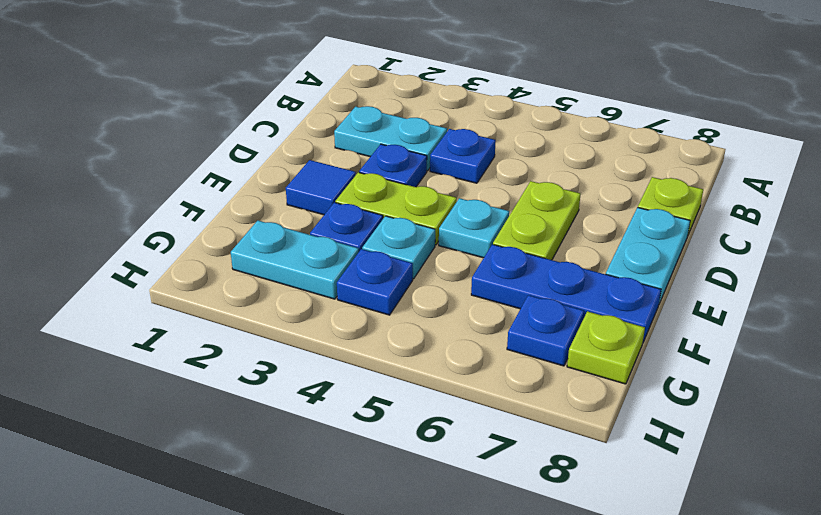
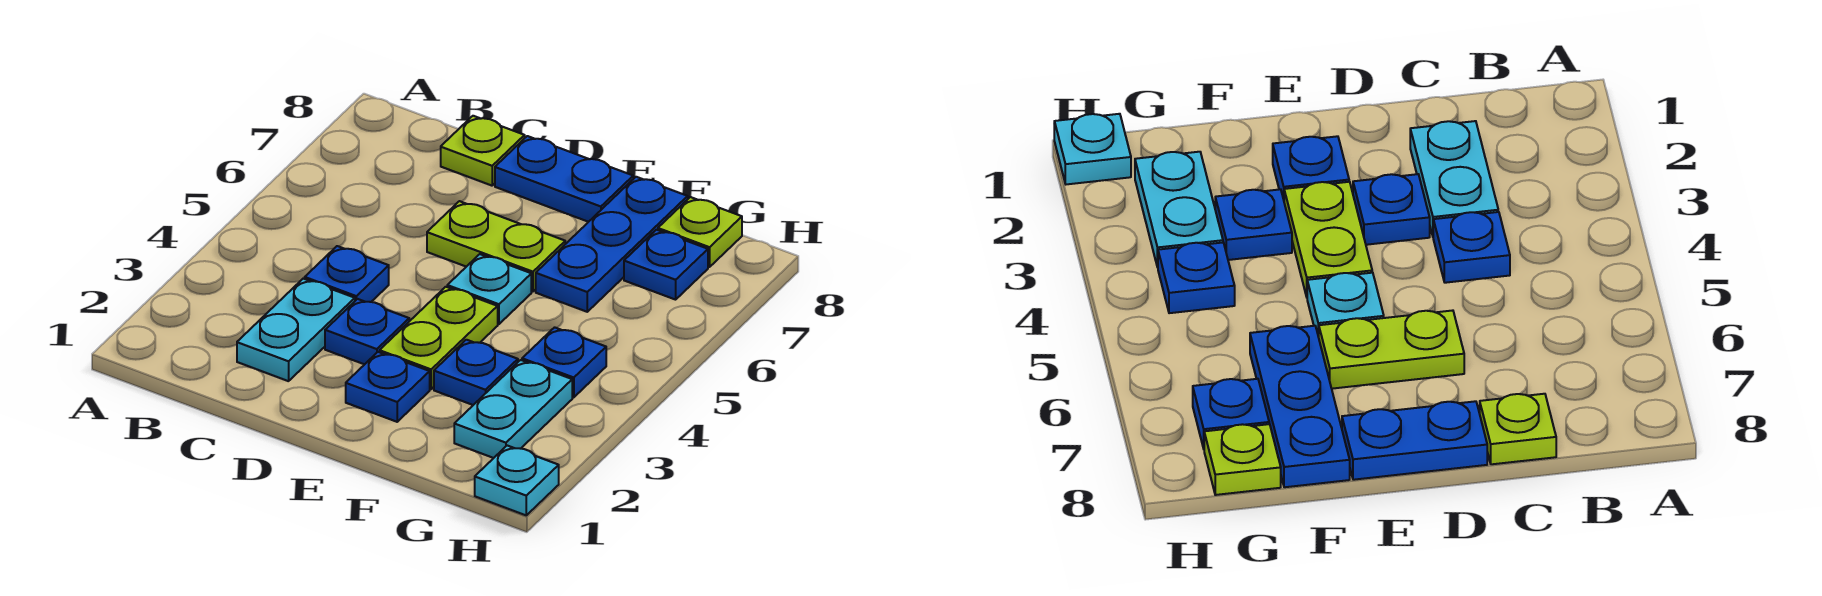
cyan plate D8:E8 level 1 -> blue plate D8:E8 level 1
blue tile E2 level 1 -> blue plate E2 level 1
cyan plate F4 level 1 -> cyan plate H1 level 1

